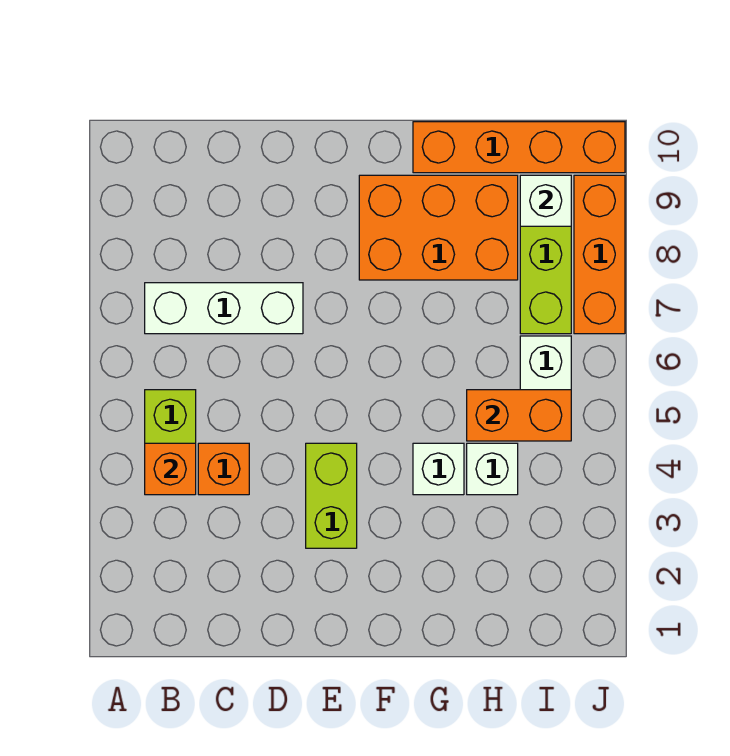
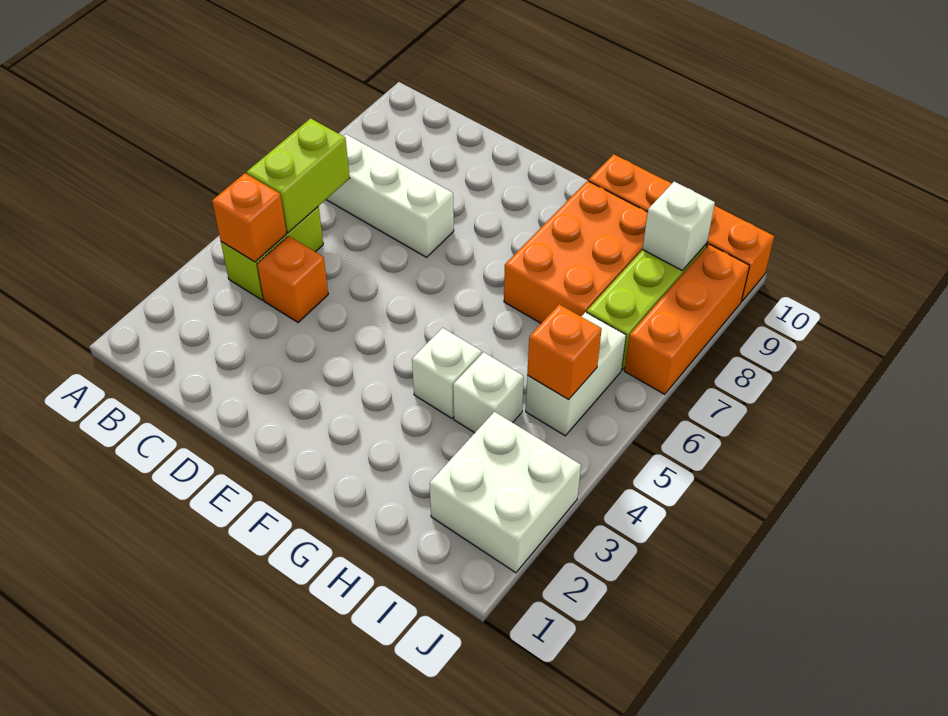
lime brick E3:E4 level 1 -> lime brick B5:B6 level 2
orange brick F8:H9 level 1 -> orange brick G7:H9 level 1
orange brick H5:I5 level 2 -> orange brick I5 level 2
none -> white brick I2:J3 level 1

